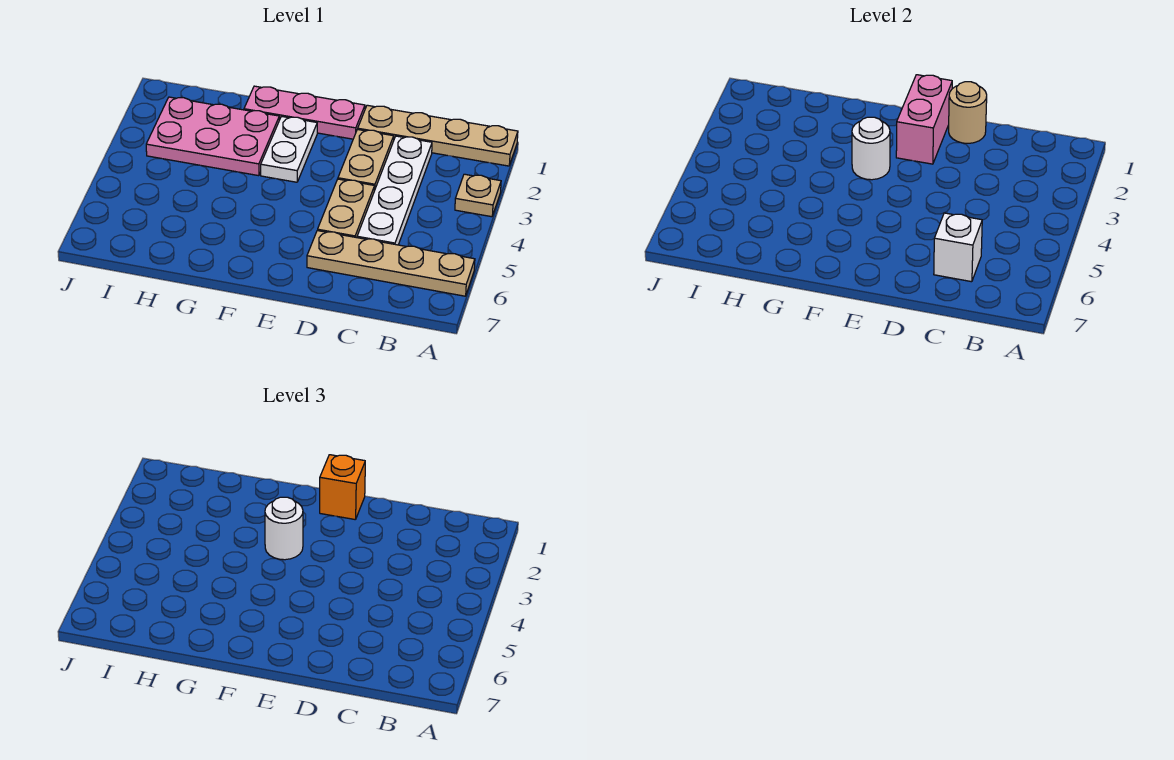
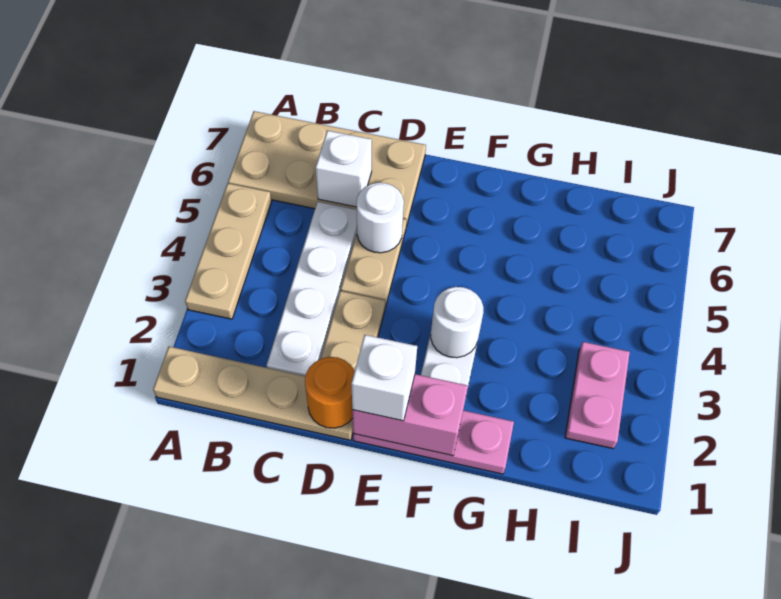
tan plate A3 level 1 -> tan plate A3:A5 level 1
tan plate A6:D6 level 1 -> tan plate A6:D7 level 1
tan round brick D1 level 2 -> orange round brick D1 level 2
pink brick E1:E2 level 2 -> pink brick E1:F1 level 2
orange brick E1 level 3 -> white brick E1 level 3
white round brick F3 level 3 -> white round brick D5 level 2
pink plate G2:I3 level 1 -> pink plate I2:I3 level 1

